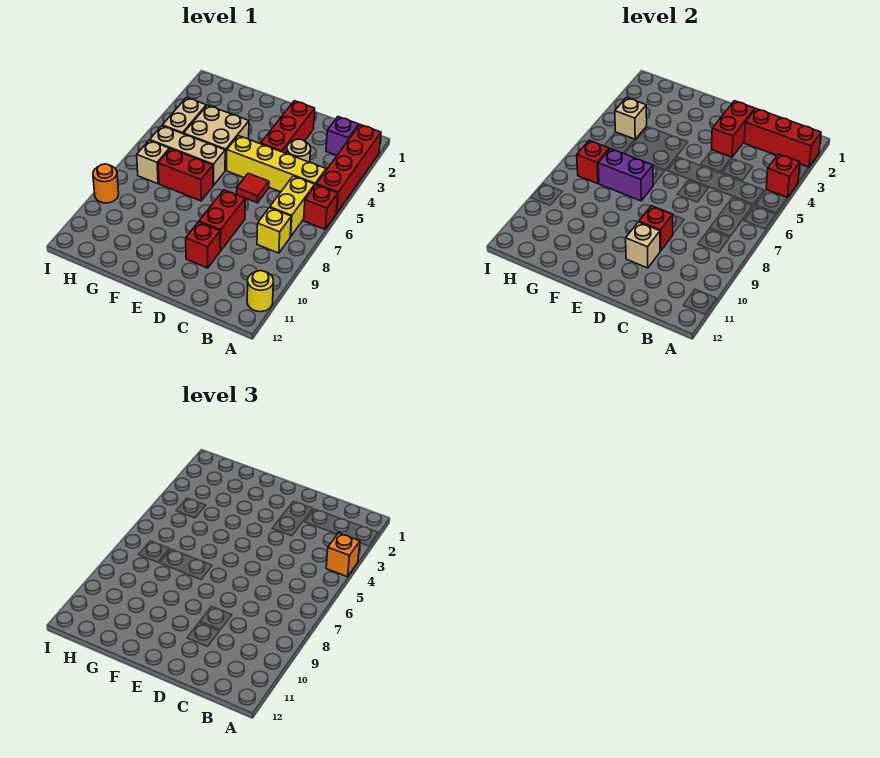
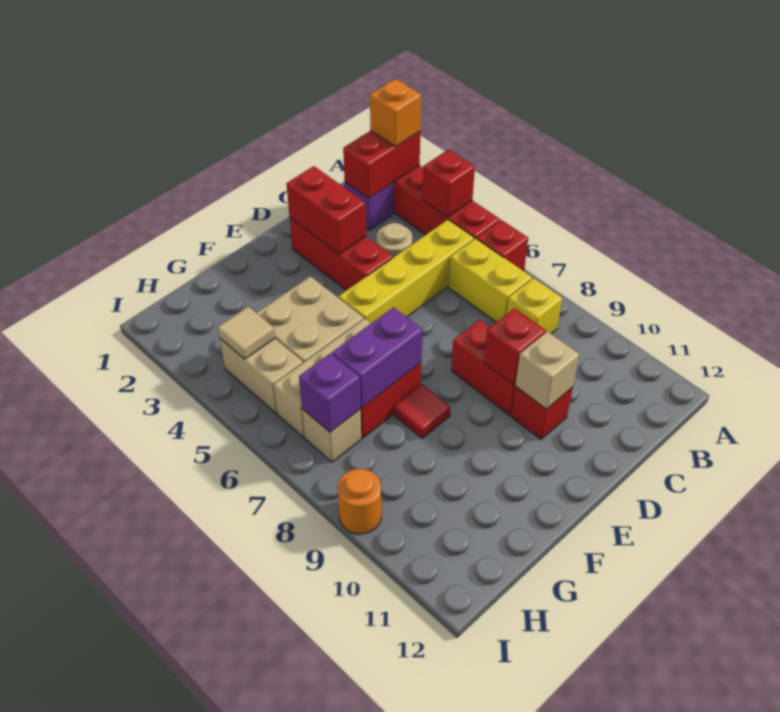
red brick A2:C2 level 2 -> red brick A2:B2 level 2
orange brick A4 level 3 -> orange brick A2 level 3
yellow round brick A11 level 1 -> none
red tile D6 level 1 -> red tile F8 level 1
tan brick H4 level 2 -> tan tile H4 level 2
red brick H7 level 2 -> purple brick H7 level 2

